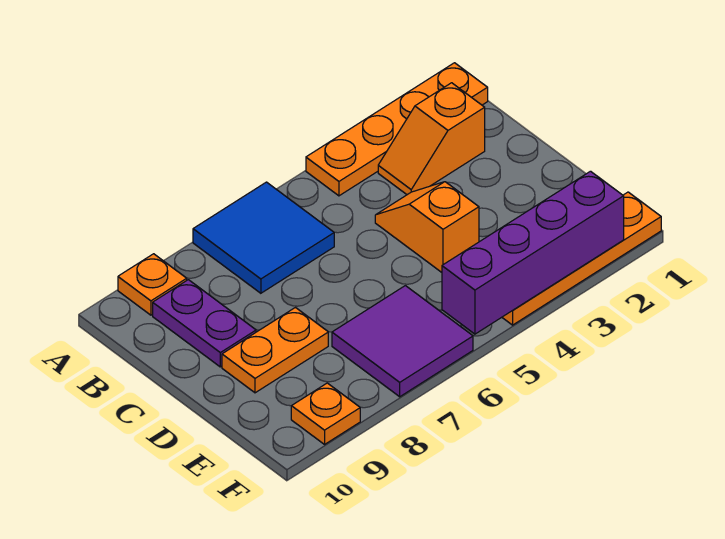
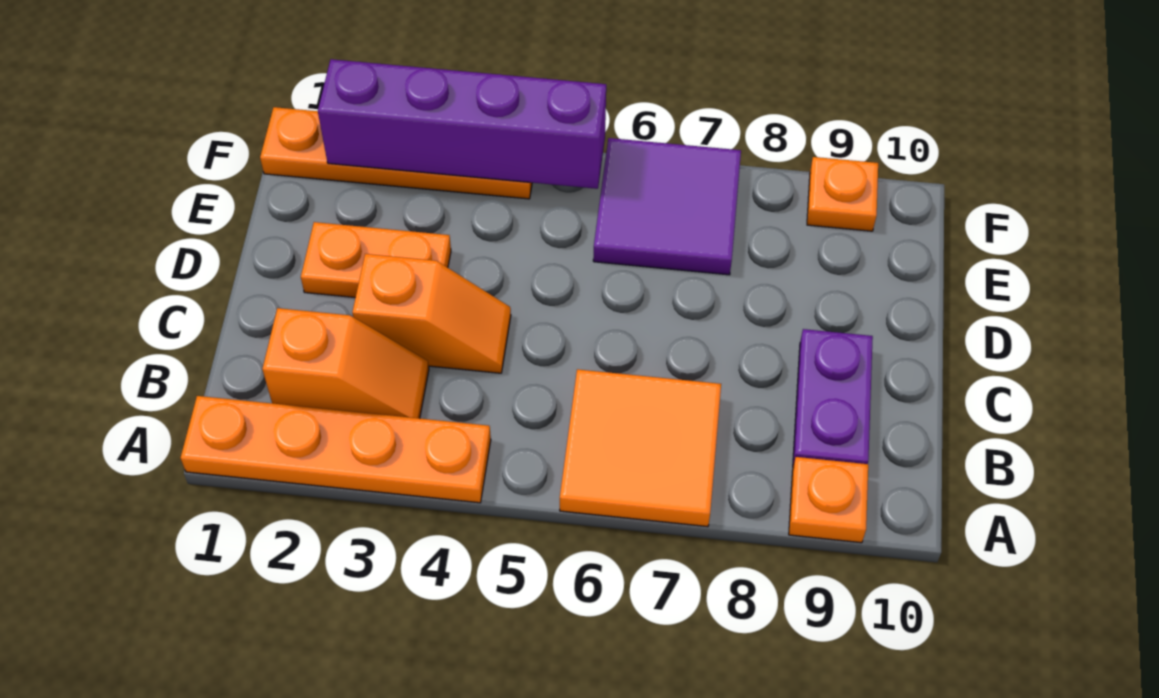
blue tile A6:B7 level 1 -> orange tile A6:B7 level 1
orange slope C4:D4 level 1 top D -> orange slope C3:C4 level 1 top 3
orange plate D8:D9 level 1 -> orange plate D2:D3 level 1

